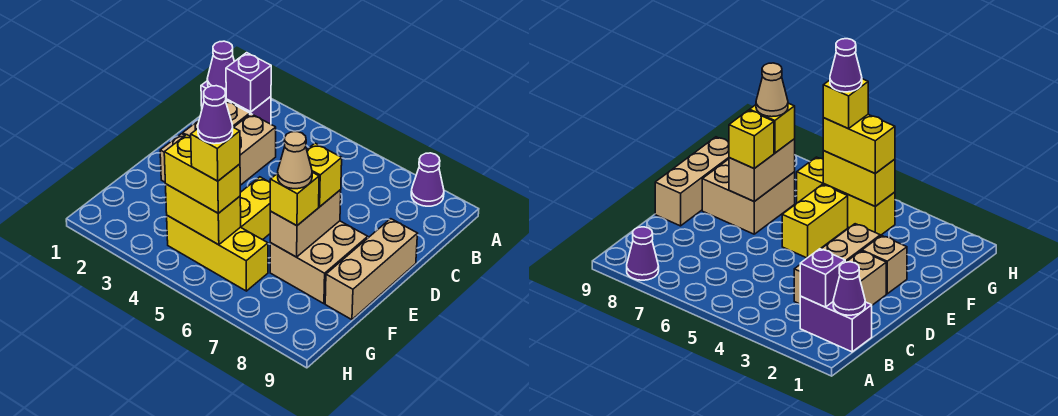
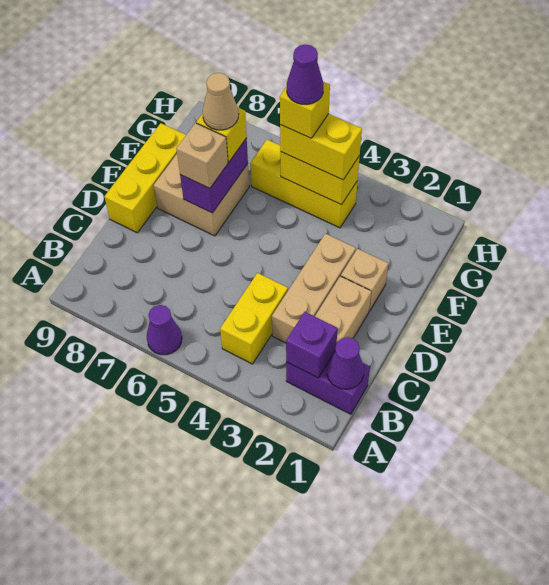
purple cone A8 level 1 -> purple cone A6 level 1
tan brick D9:F9 level 1 -> yellow brick D9:F9 level 1
yellow brick E5:F5 level 1 -> yellow brick B4:C4 level 1
tan brick E7:F7 level 2 -> purple brick E7:F7 level 2
yellow brick E7 level 3 -> tan brick E7 level 3

